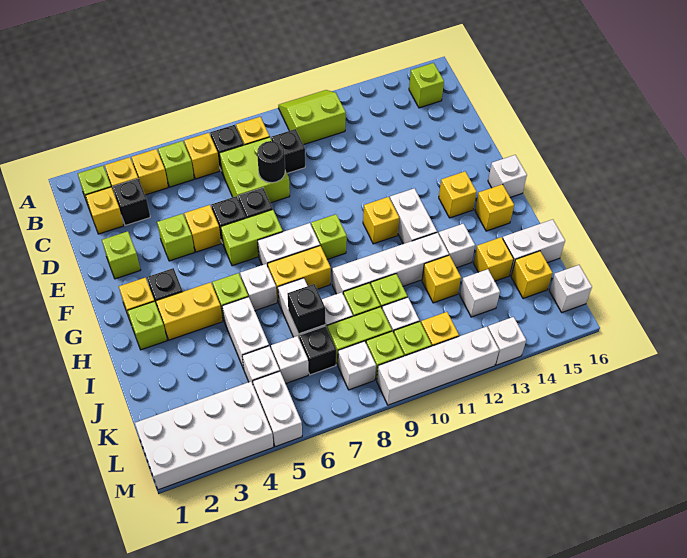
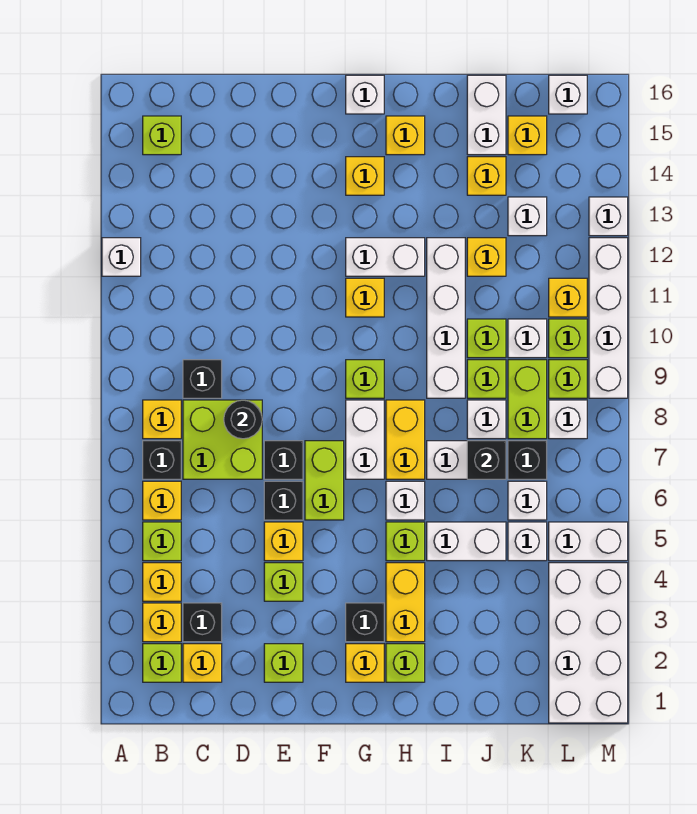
lime slope A10:B11 level 1 top B -> none
white brick I13 level 1 -> white brick A12 level 1

